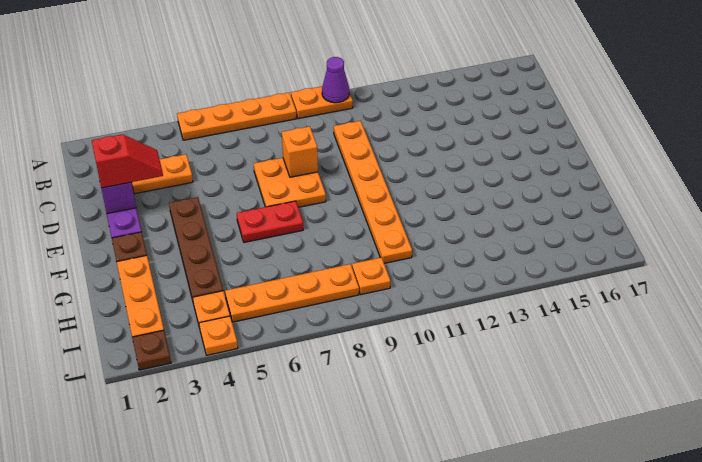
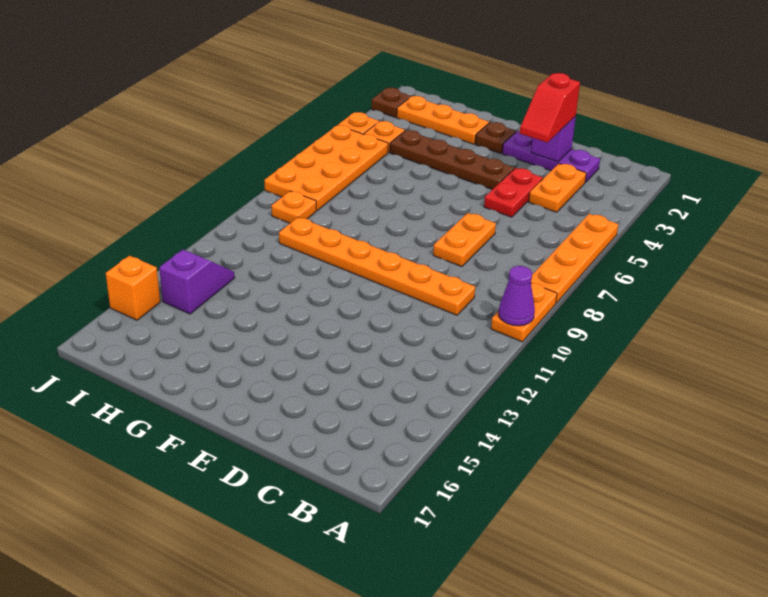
orange plate D7:E8 level 1 -> orange plate D7:D8 level 1
orange brick D8 level 2 -> orange brick J15 level 1
red plate F6:F7 level 1 -> red plate D4:D5 level 1
orange plate I5:I8 level 1 -> orange plate I5:J8 level 1
none -> purple slope I13:I14 level 1 top 14

